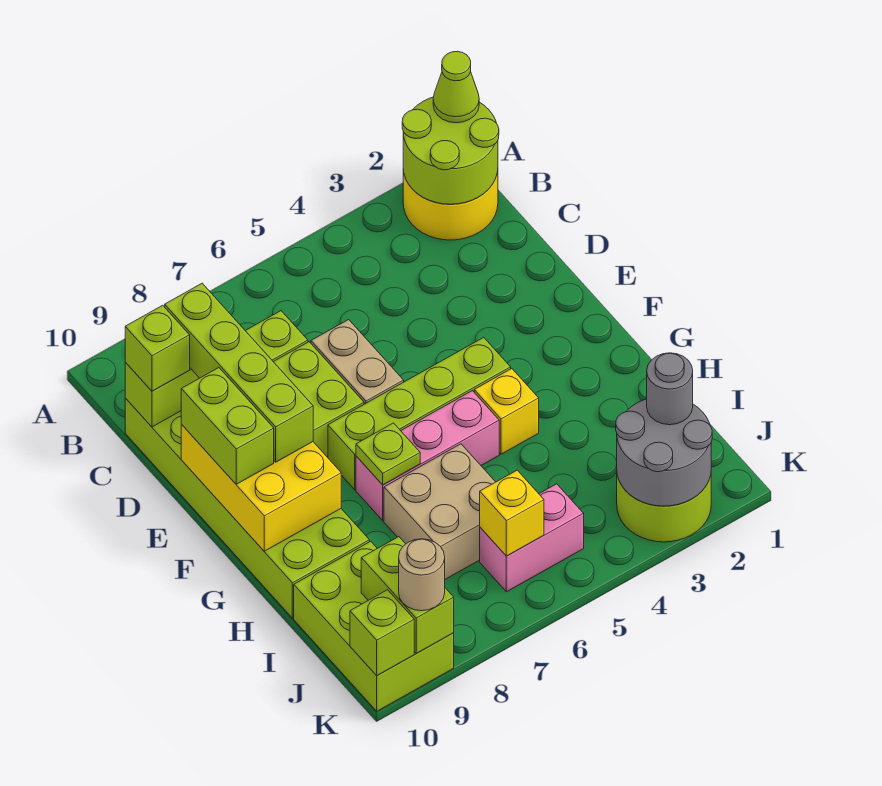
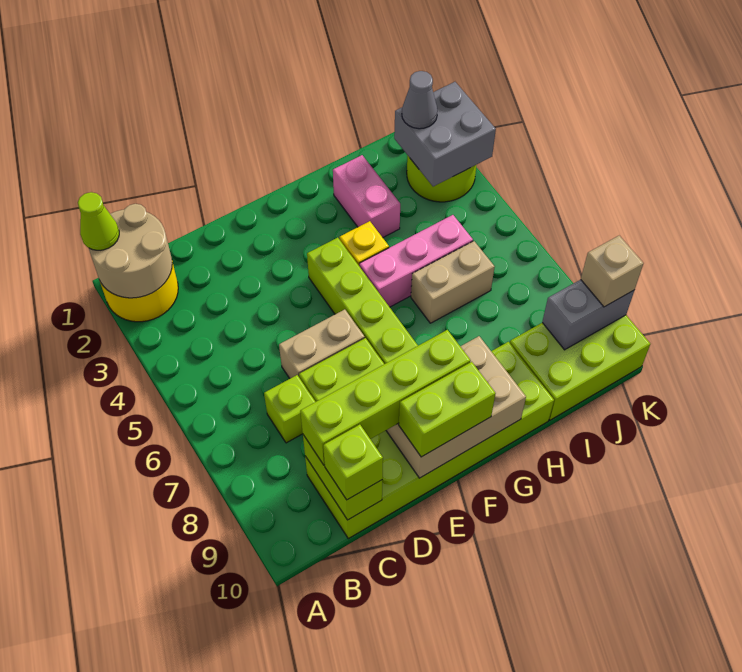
lime round brick A1:B2 level 2 -> tan round brick A1:B2 level 2
yellow brick E9:G10 level 2 -> tan brick E9:G10 level 2
pink brick G5:G7 level 1 -> pink brick G5:I5 level 1
lime plate G7 level 2 -> none
tan brick H6:I7 level 1 -> tan brick H6:I6 level 1
grey round brick J2:K3 level 2 -> grey brick J2:K3 level 2
grey round brick J2 level 3 -> grey cone J2 level 3
pink brick J5:J6 level 1 -> pink brick H2:H3 level 1
yellow brick J6 level 2 -> none
lime brick J9:K9 level 2 -> grey brick J9:K9 level 2
tan round brick K9 level 3 -> tan brick K9 level 3
lime brick K10 level 2 -> none

